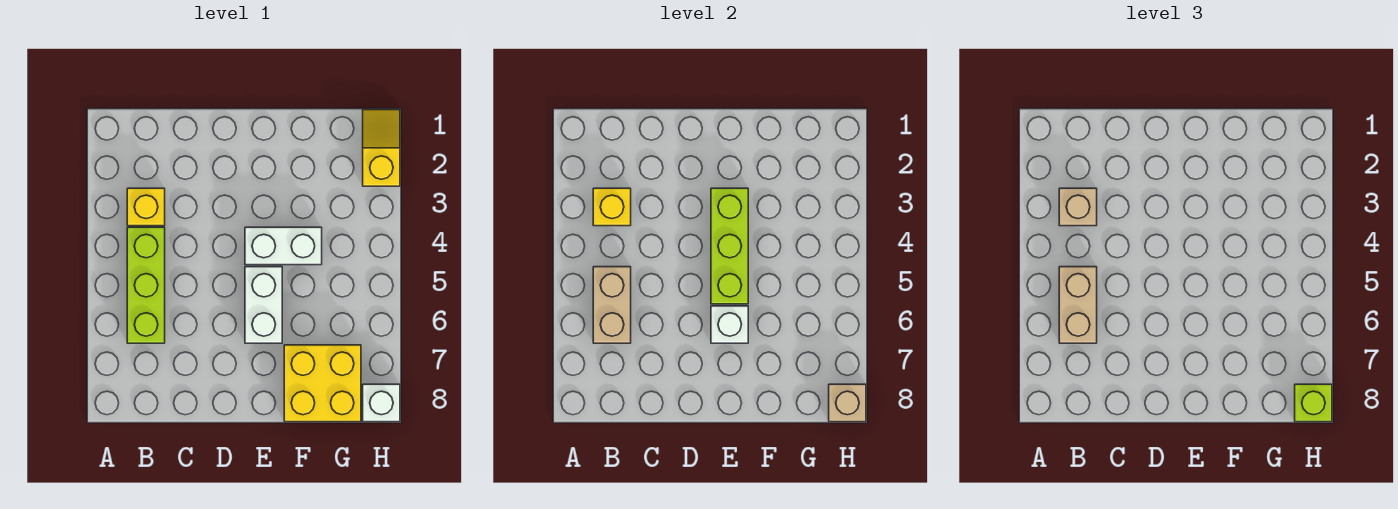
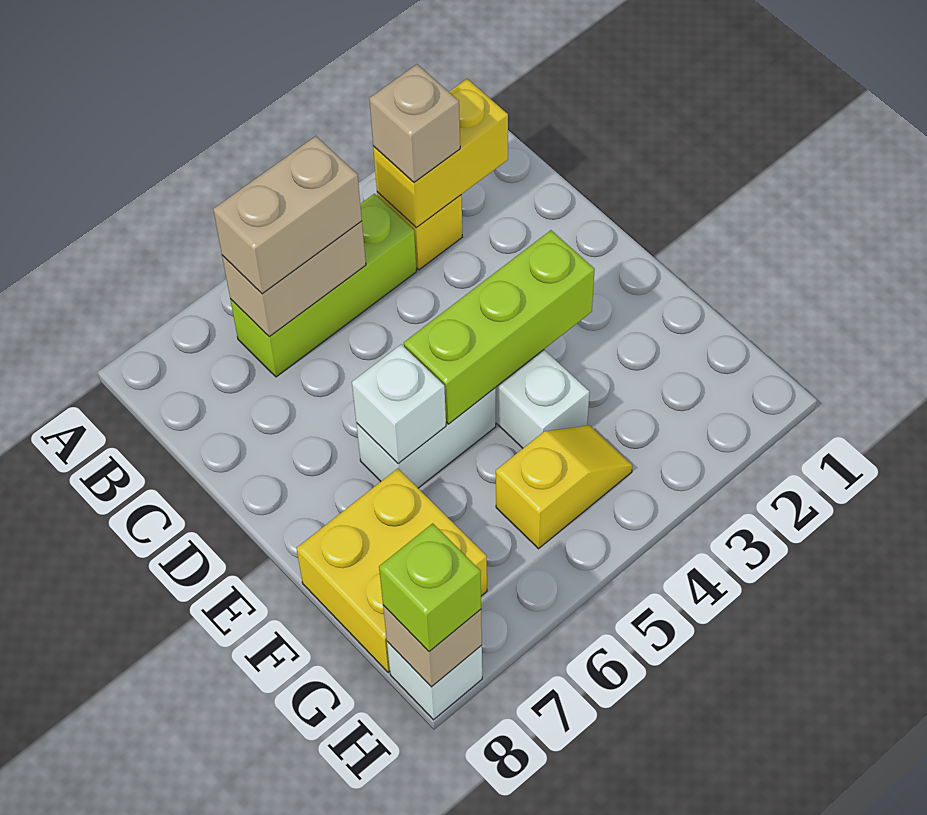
yellow brick B3 level 2 -> yellow brick B2:B3 level 2
yellow slope H1:H2 level 1 top 2 -> yellow slope G4:G5 level 1 top 5

